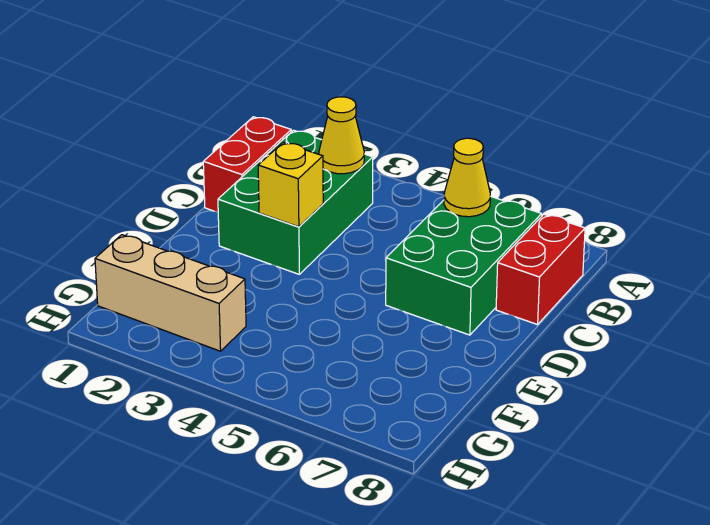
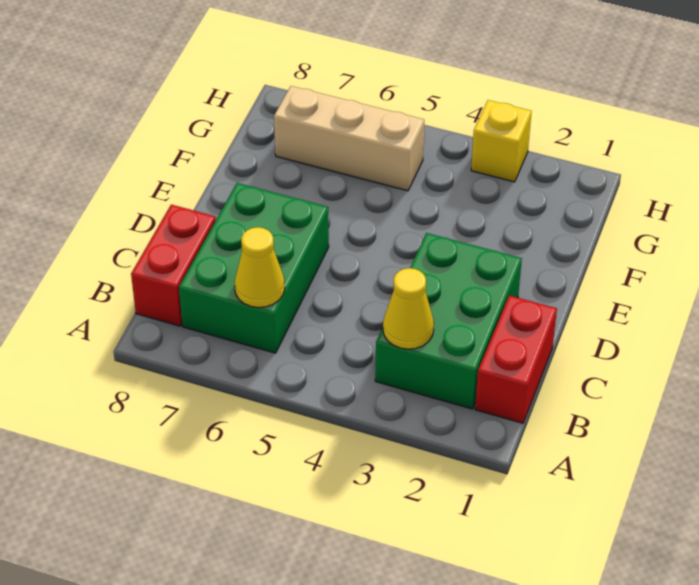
yellow brick D3 level 2 -> yellow brick H3 level 1
tan brick G1:G3 level 1 -> tan brick G5:G7 level 1

